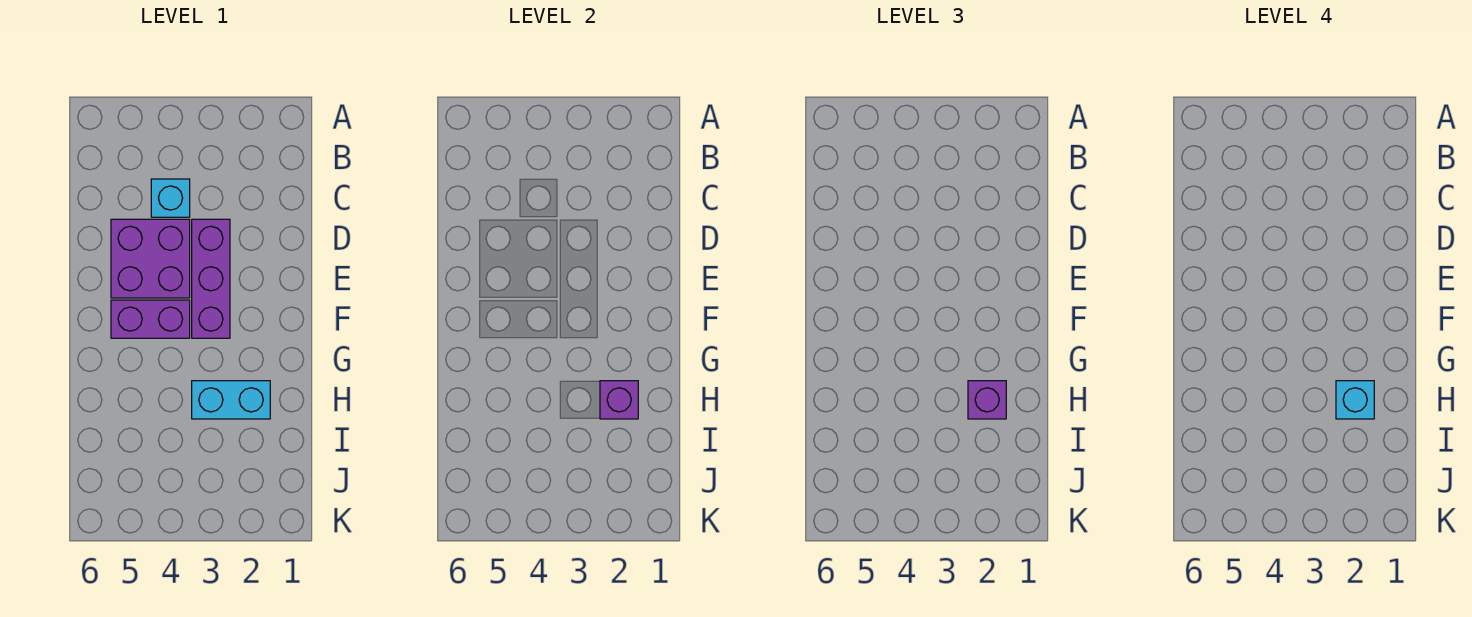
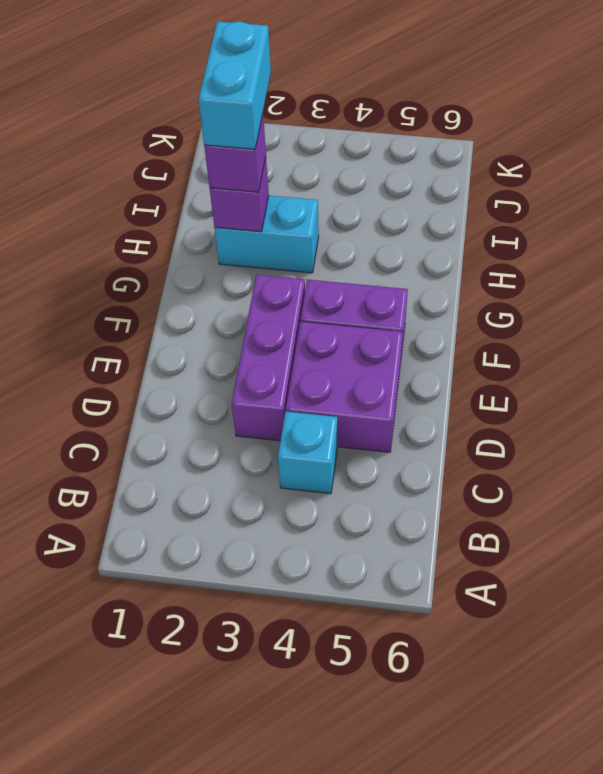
cyan brick H2 level 4 -> cyan brick H2:I2 level 4

